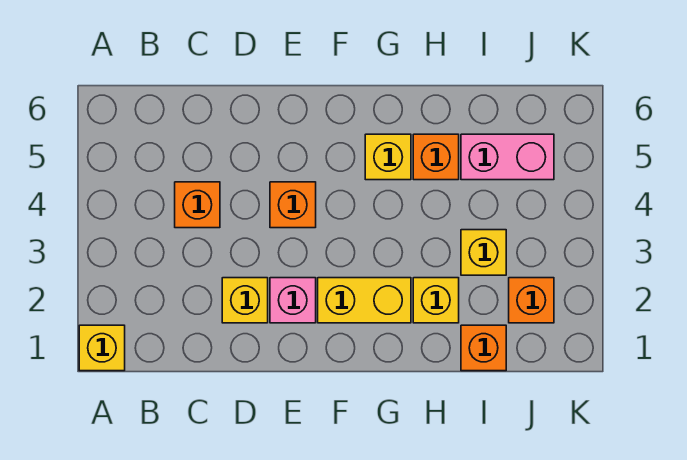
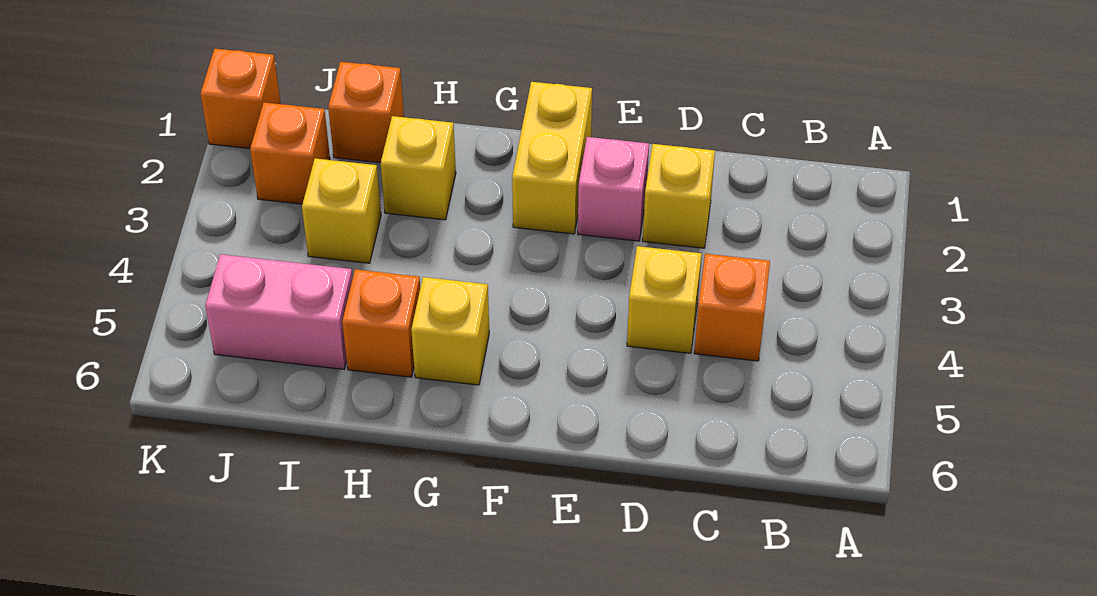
yellow brick A1 level 1 -> yellow brick D4 level 1
orange brick E4 level 1 -> orange brick K1 level 1
yellow brick F2:G2 level 1 -> yellow brick F1:F2 level 1

